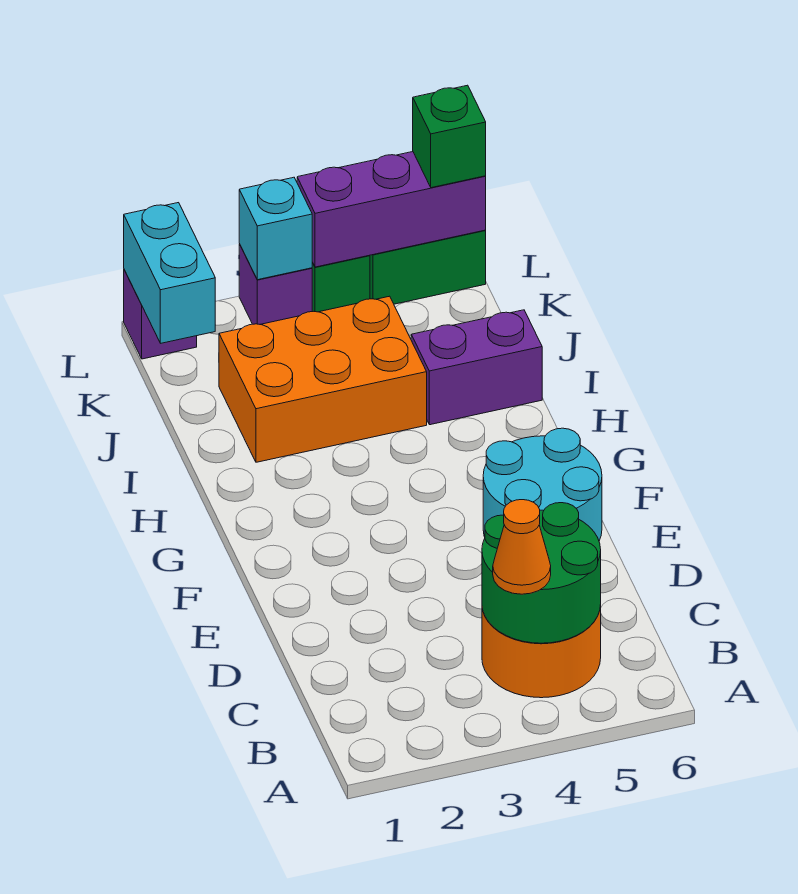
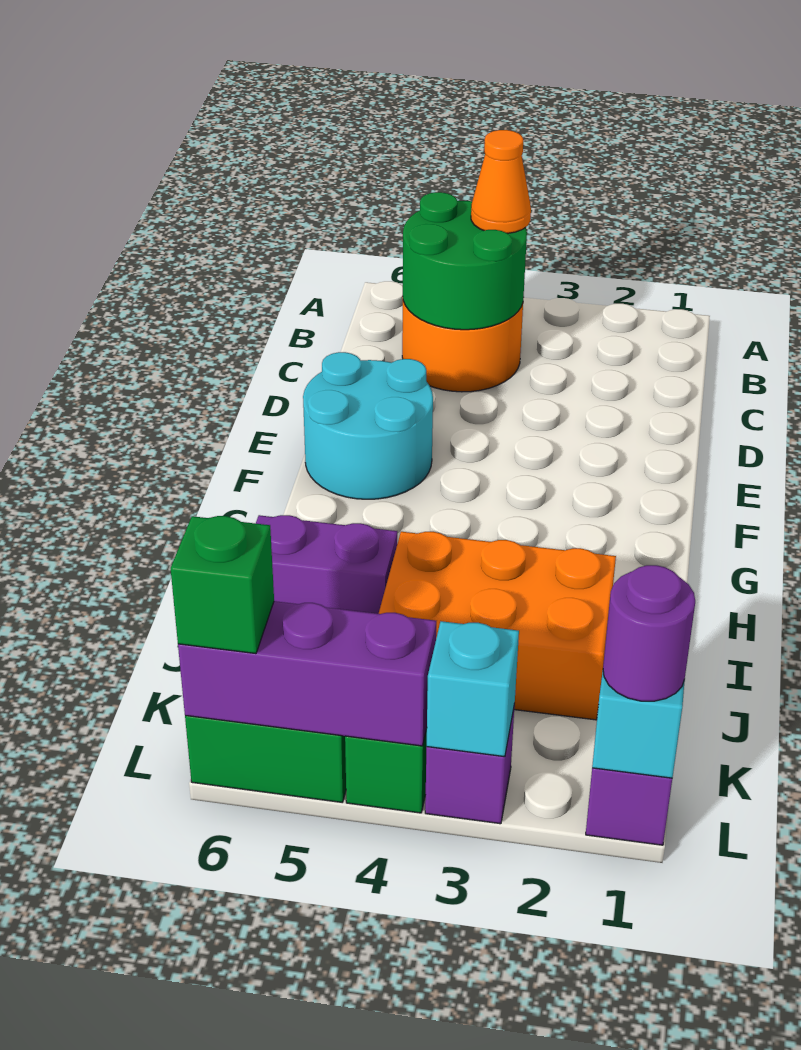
none -> purple round brick L1 level 3

